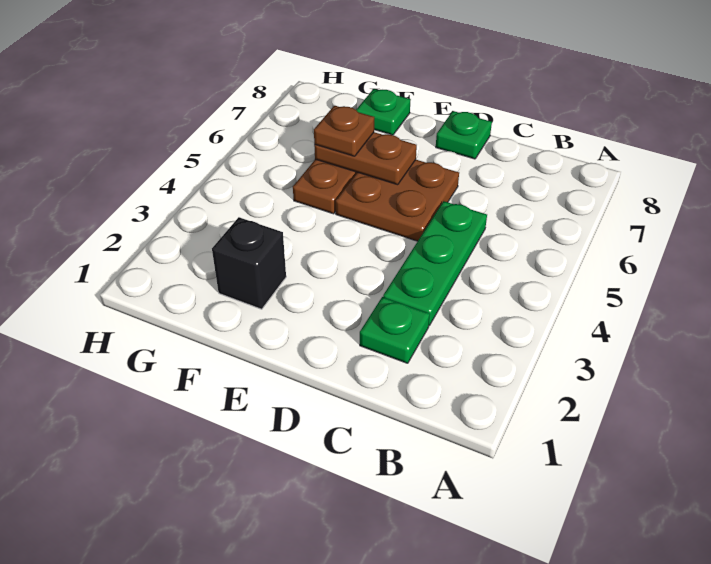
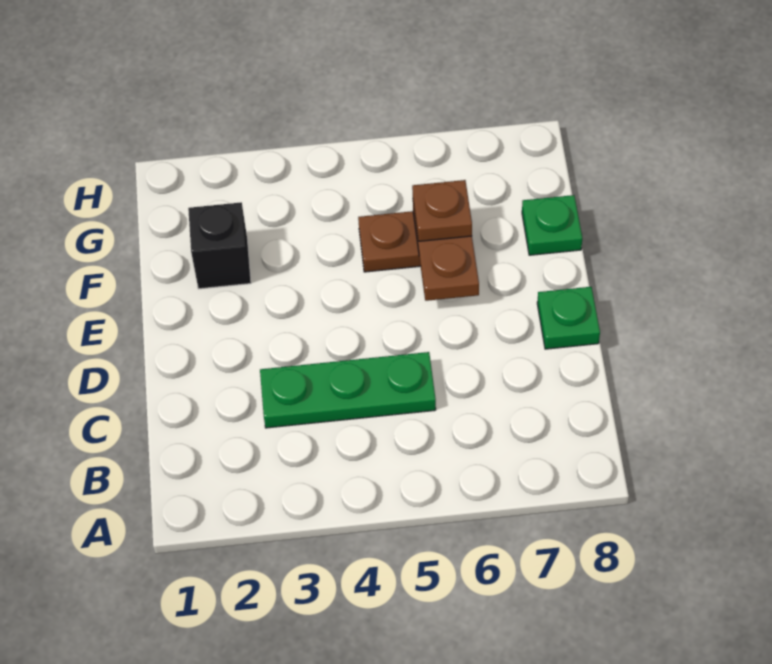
green plate C2 level 1 -> none
brown plate D5:E6 level 1 -> none

